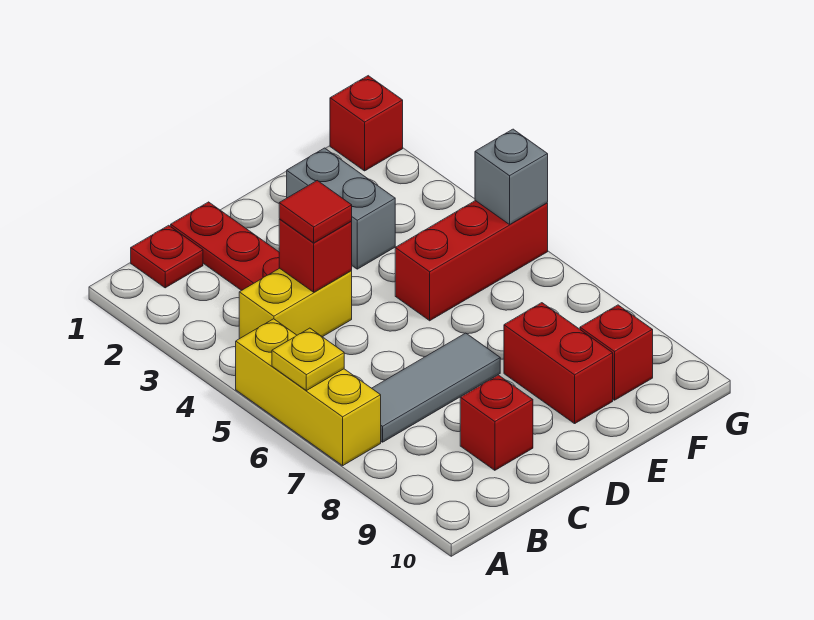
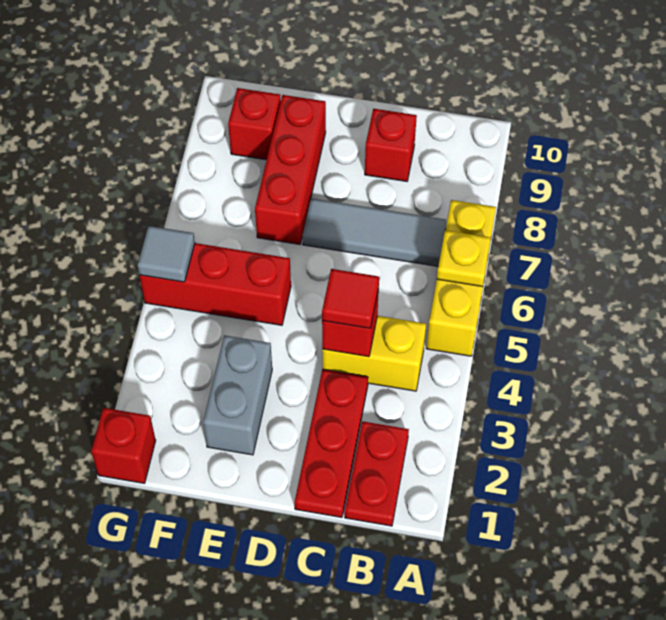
red plate B1 level 1 -> red plate B1:B2 level 1
red brick E8:E9 level 1 -> red brick E7:E9 level 1
grey brick G5 level 2 -> grey tile G5 level 2

